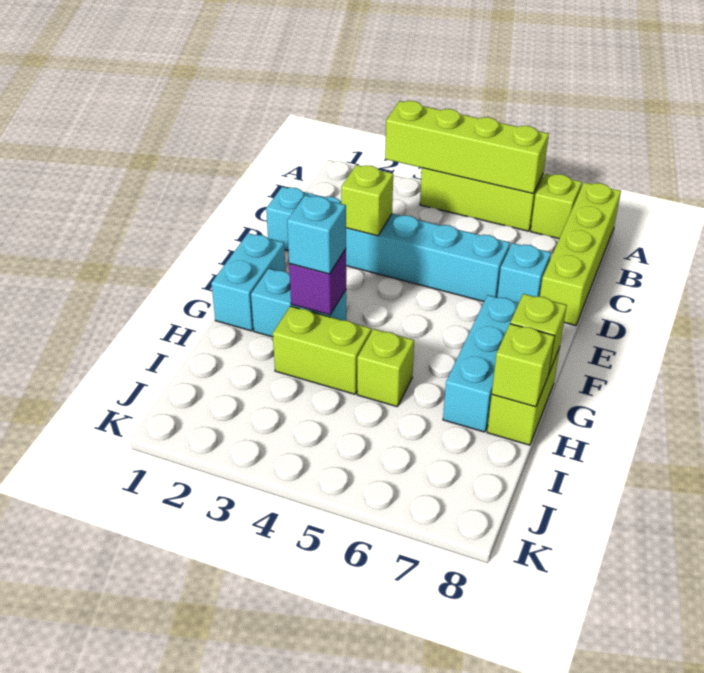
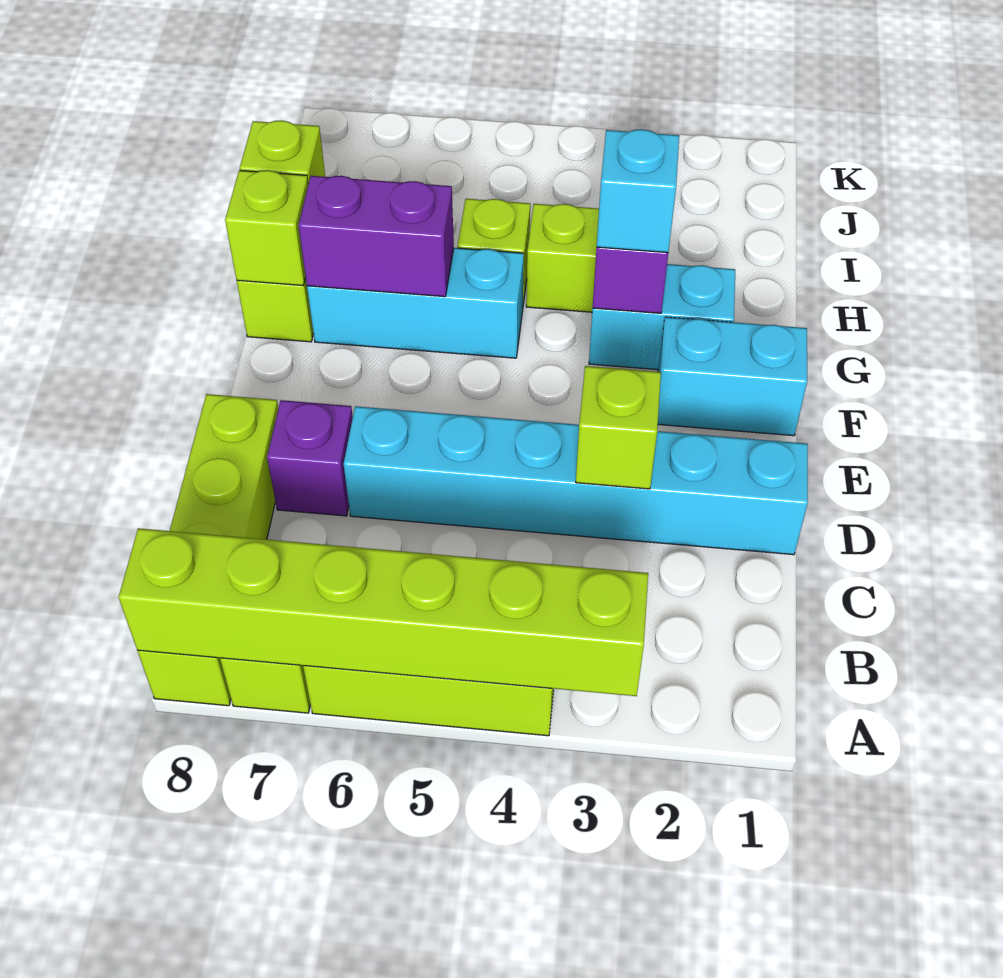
lime brick A3:A6 level 2 -> lime brick A3:A8 level 2
cyan brick D7 level 1 -> purple brick D7 level 1
cyan brick F1:G1 level 1 -> cyan brick F1:F2 level 1
cyan brick F7:H7 level 1 -> cyan brick G5:G7 level 1
none -> purple brick G6:G7 level 2

